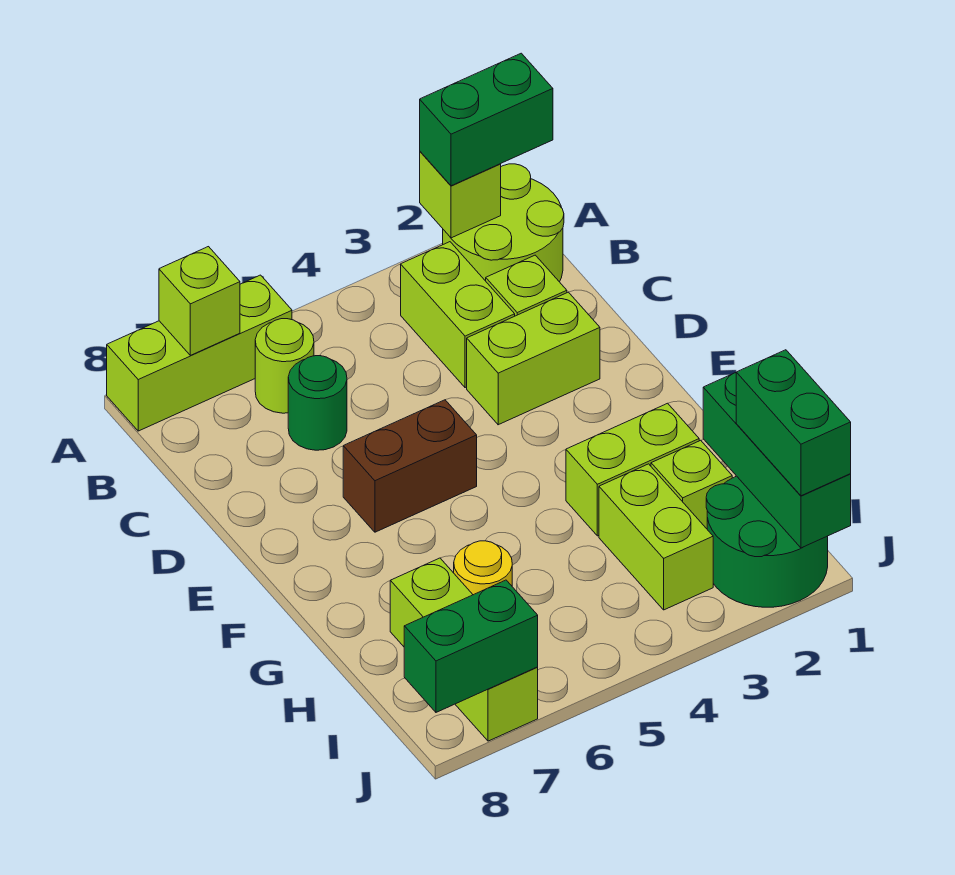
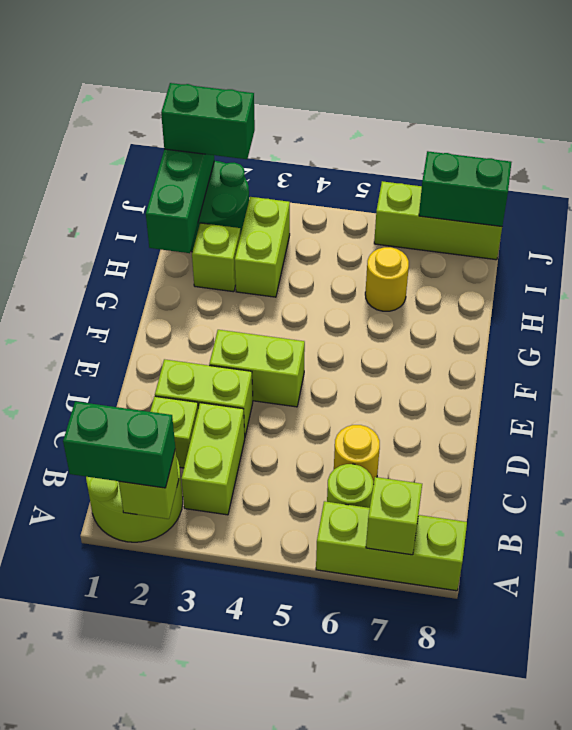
green round brick C6 level 1 -> yellow round brick C6 level 1
brown brick E5:E6 level 1 -> none
lime brick G2:G3 level 1 -> lime brick E3:E4 level 1
lime brick H7:J7 level 1 -> lime brick J6:J8 level 1
green brick I1:J1 level 3 -> green brick J1:J2 level 3

